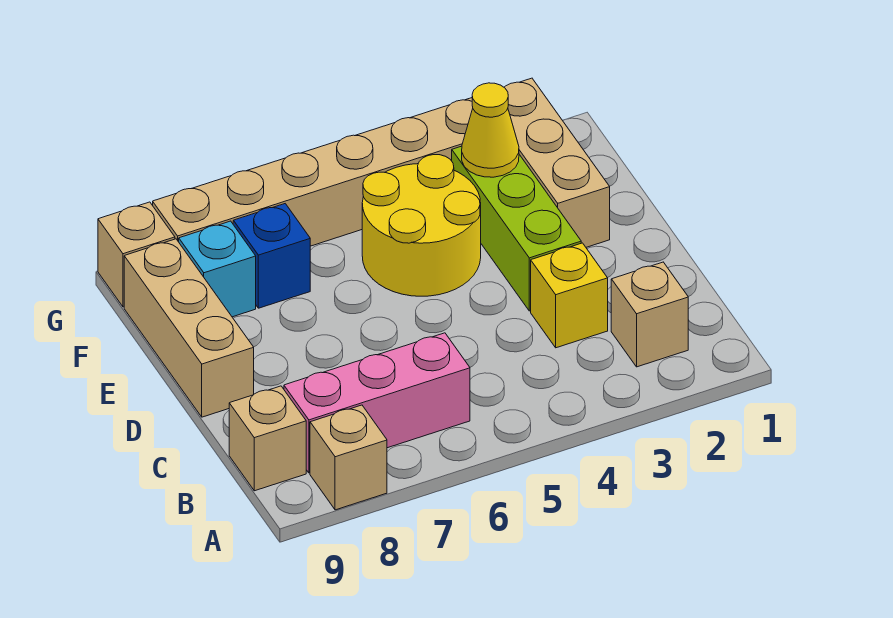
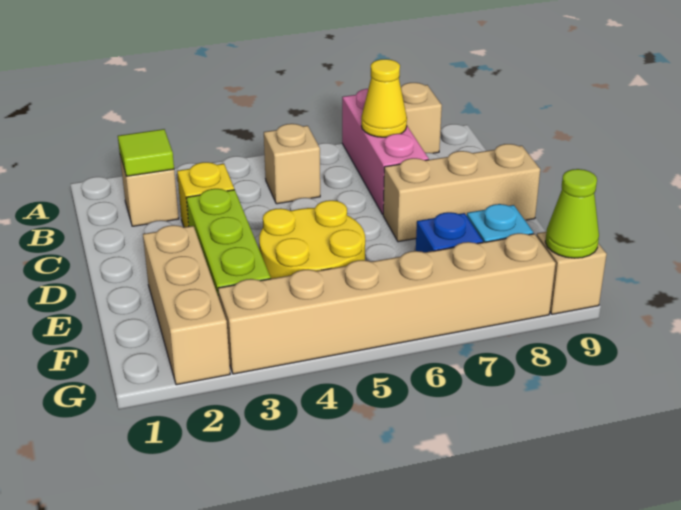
none -> lime tile B2 level 2
pink brick B6:B8 level 1 -> pink brick A7:C7 level 1
tan brick B9 level 1 -> tan brick B5 level 1
tan brick D9:F9 level 1 -> tan brick D7:D9 level 1
yellow cone F3 level 2 -> yellow cone B7 level 2
none -> lime cone G9 level 2

